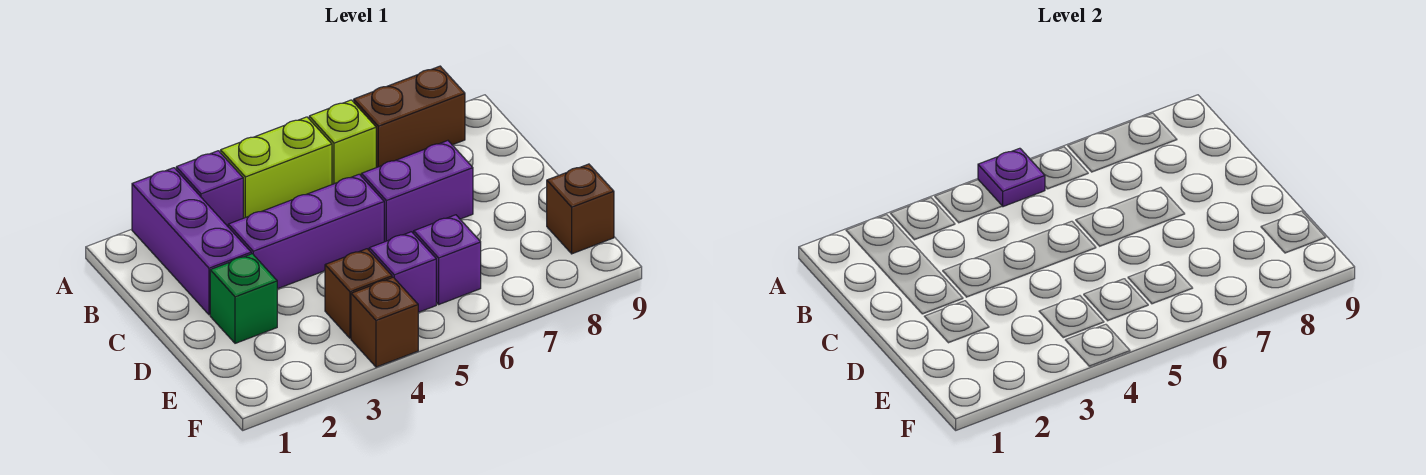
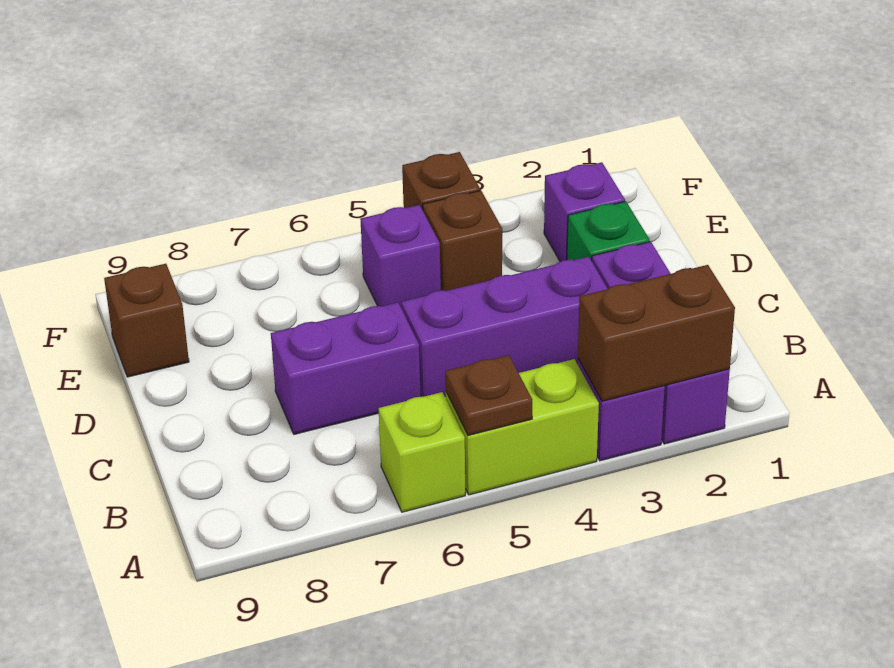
purple plate A5 level 2 -> brown plate A5 level 2
brown brick A7:A8 level 1 -> brown brick A2:A3 level 2
purple brick E6 level 1 -> purple brick E2 level 1

